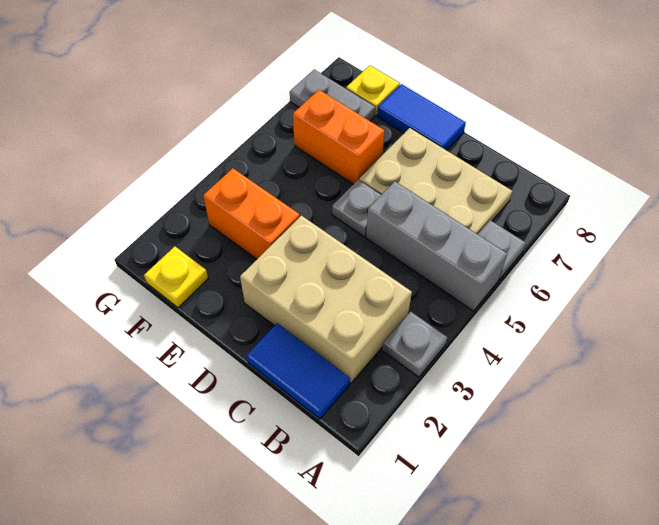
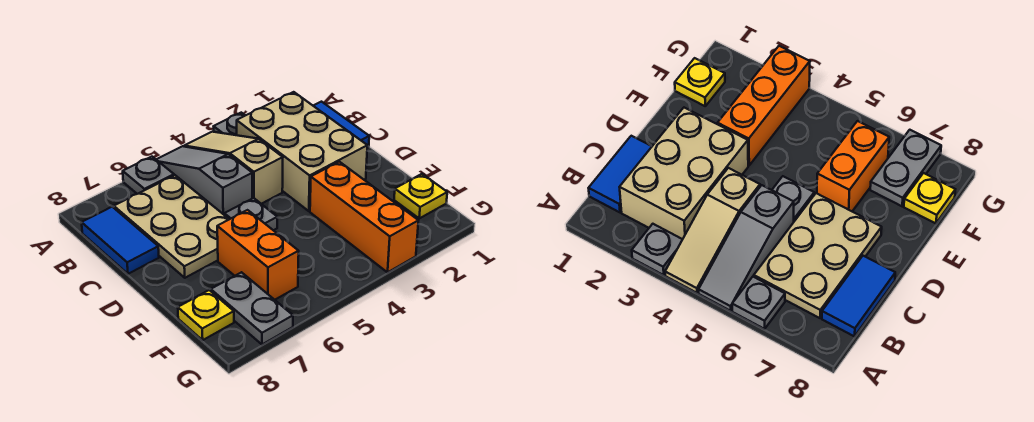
none -> tan slope A4:C4 level 1 top C
grey brick A5:C5 level 1 -> grey slope A5:C5 level 1 top C
blue tile D8:E8 level 1 -> blue tile B8:C8 level 1
orange brick E3:F3 level 1 -> orange brick E3:G3 level 1

